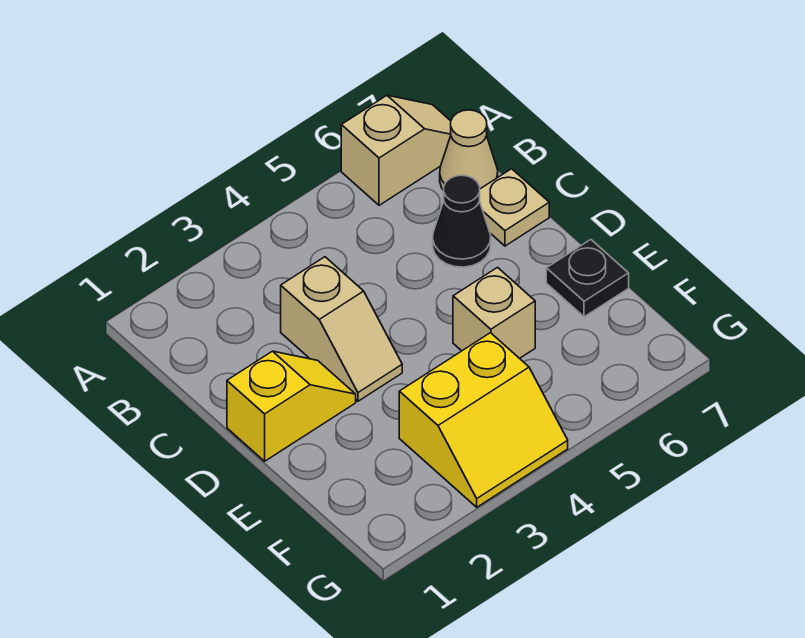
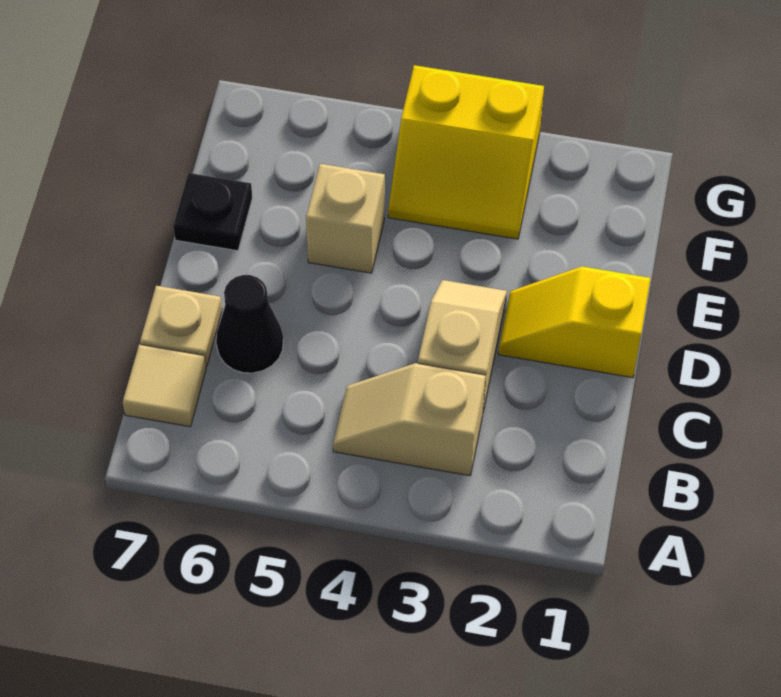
tan slope A6:A7 level 1 top 6 -> tan slope B3:B4 level 1 top 3
tan cone B7 level 1 -> tan tile B7 level 1
yellow slope F3:G4 level 1 top F -> yellow slope F3:G4 level 1 top G

